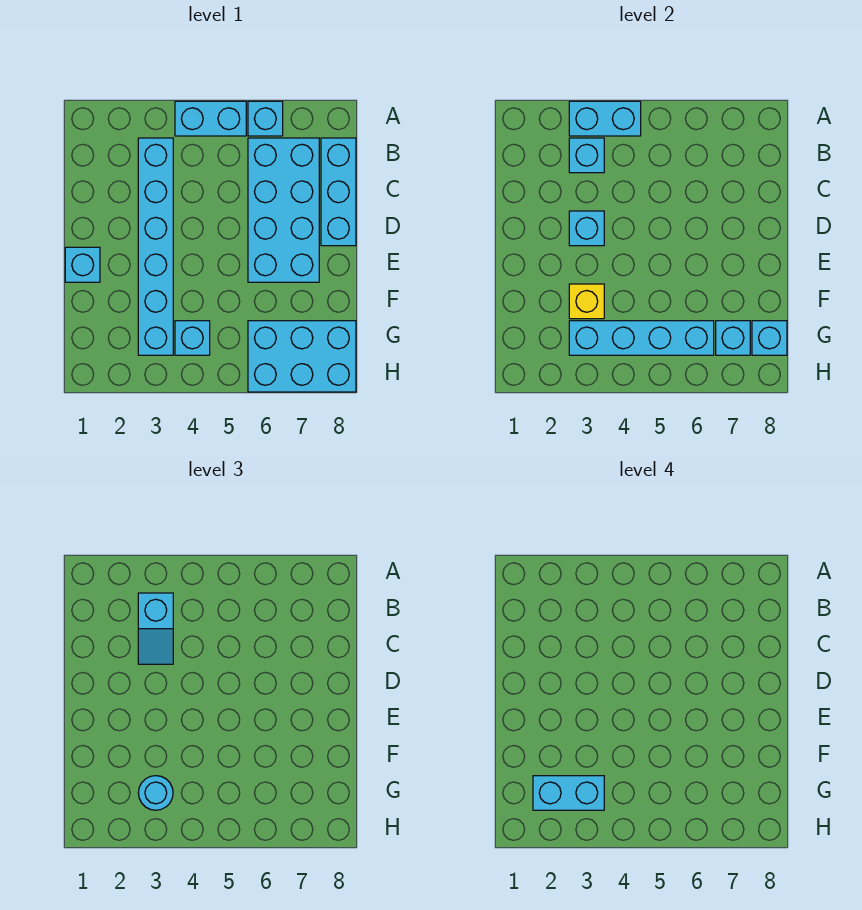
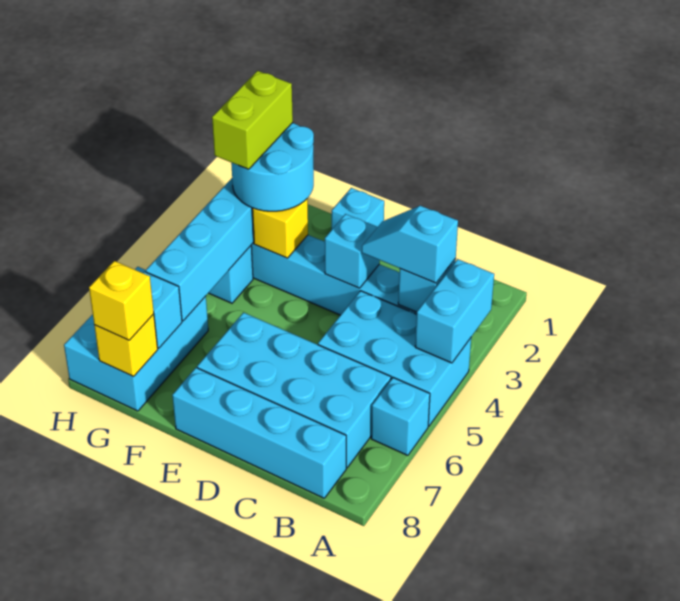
cyan brick A4:A5 level 1 -> cyan brick A4:C5 level 1
cyan brick B8:D8 level 1 -> cyan brick B8:E8 level 1
cyan brick G2:G3 level 4 -> lime brick G2:G3 level 4
cyan round brick G3 level 3 -> cyan round brick F2:G3 level 3
cyan brick G8 level 2 -> yellow brick G8 level 2
none -> yellow brick G8 level 3

